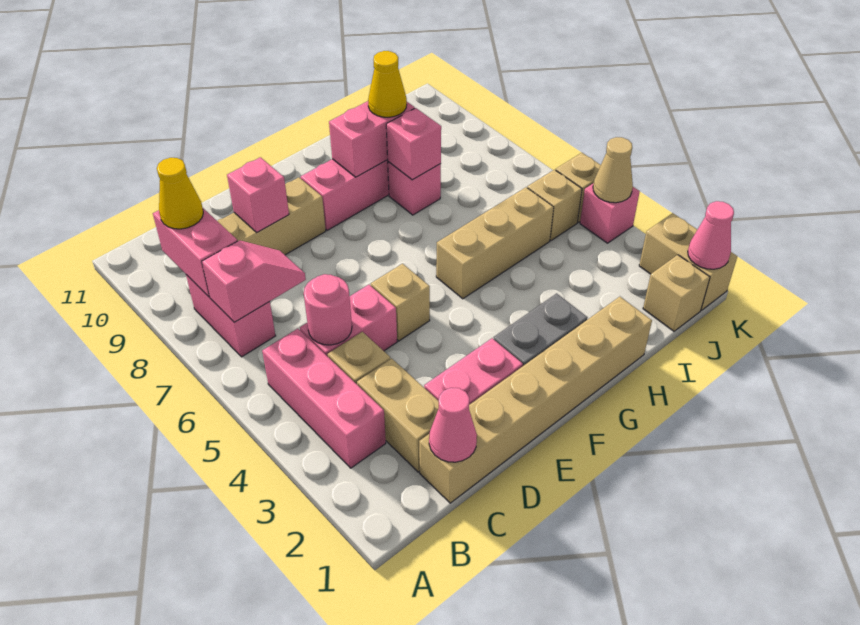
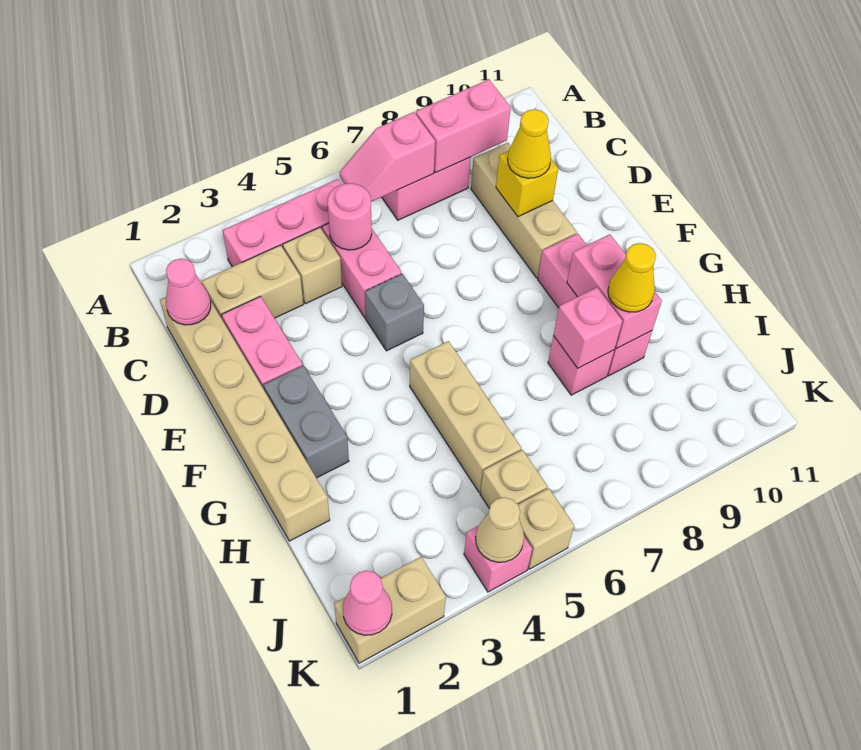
pink slope B7:C7 level 2 top B -> pink slope B6:B7 level 2 top 7
yellow cone B9 level 3 -> yellow cone D9 level 3
pink brick D9 level 2 -> yellow brick D9 level 2
tan brick E5 level 1 -> grey brick E5 level 1
tan brick J1 level 1 -> none

